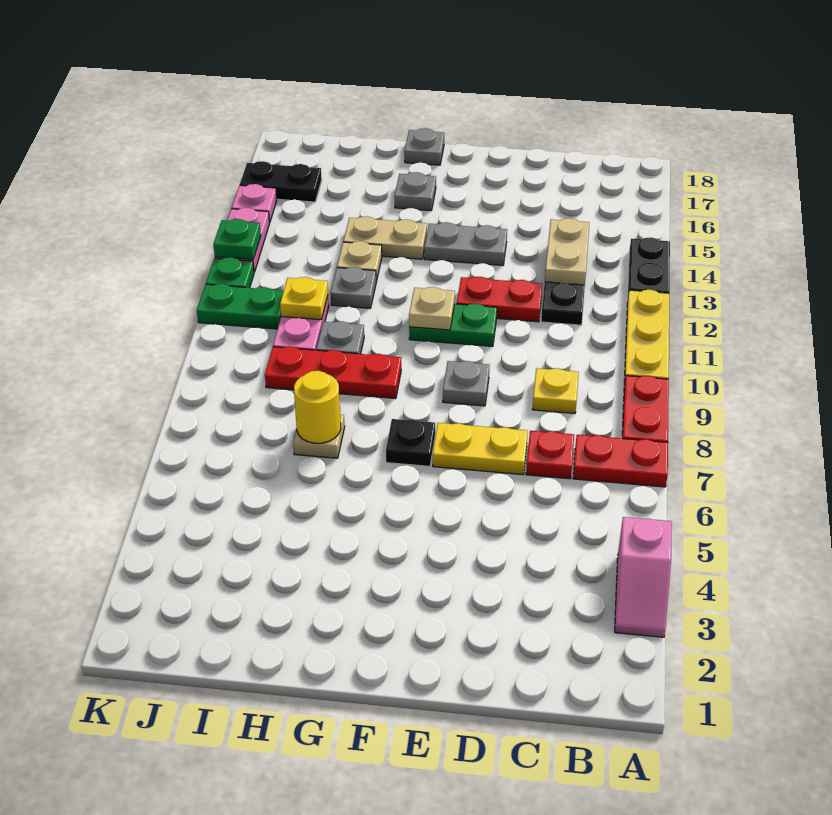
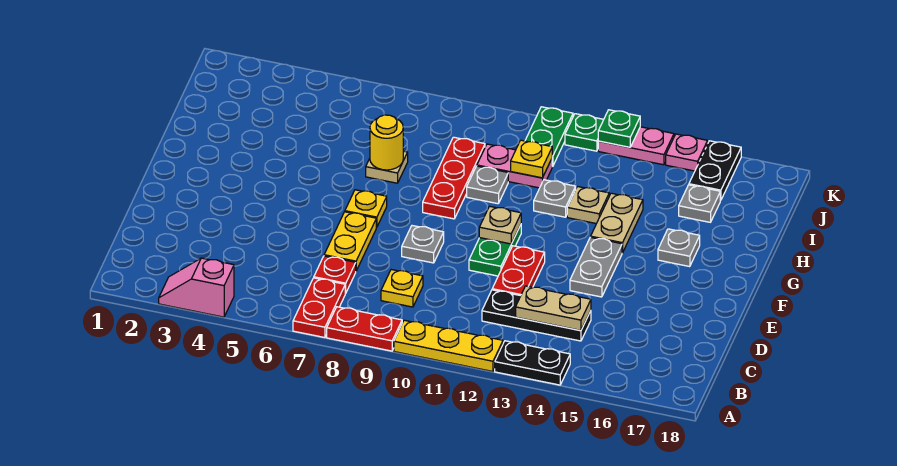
black plate F7 level 1 -> yellow plate F7 level 1
grey plate G18 level 1 -> grey plate I16 level 1

